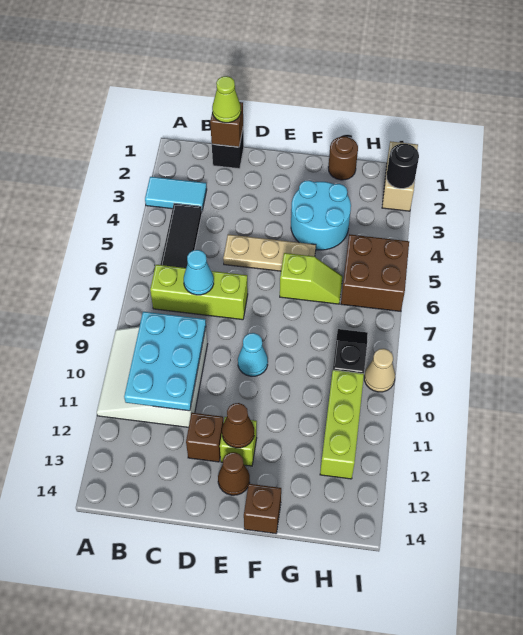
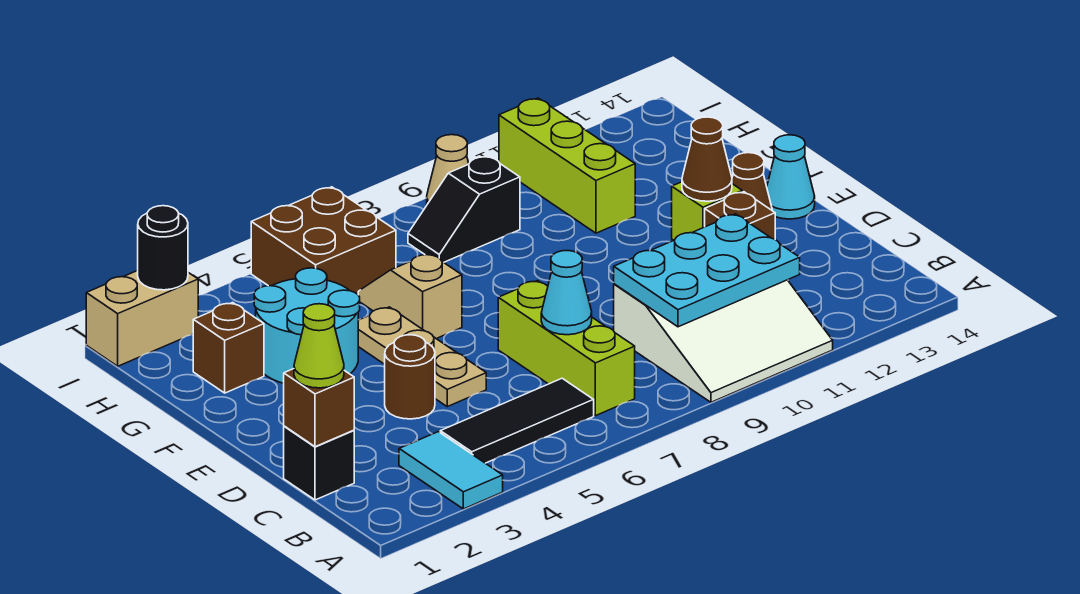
cyan cone E9 level 1 -> cyan cone E14 level 1
lime slope F6:G6 level 1 top F -> tan slope F6:G6 level 1 top F
brown brick F14 level 1 -> brown brick G2 level 1
brown round brick G1 level 1 -> brown round brick D4 level 1
lime brick H10:H12 level 1 -> lime brick G11:I11 level 1

